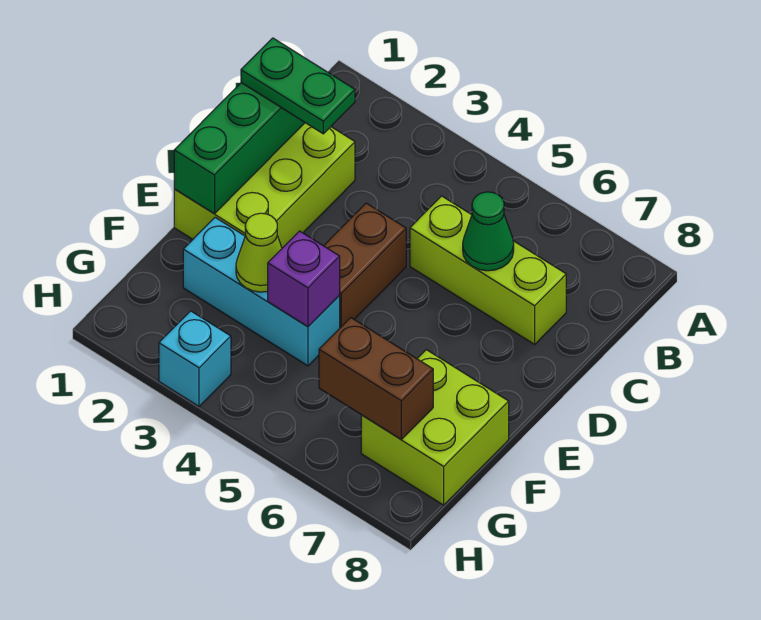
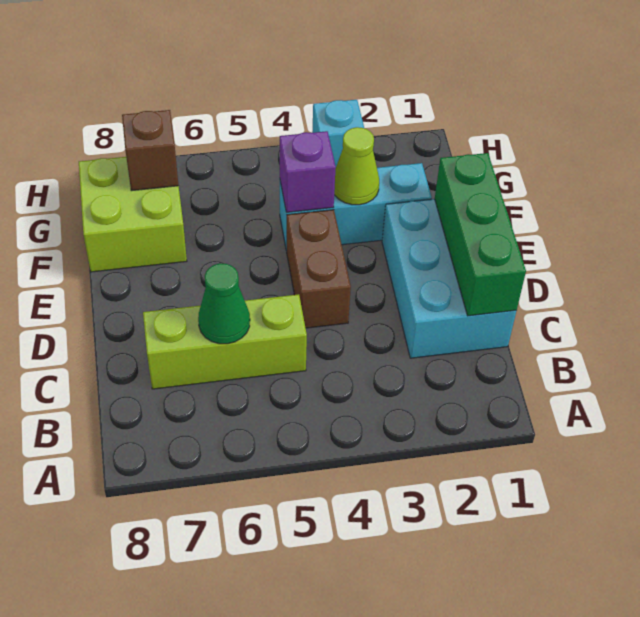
lime brick C1:E2 level 1 -> cyan brick C1:E2 level 1
green plate C1:C2 level 3 -> none
brown brick G6:G7 level 2 -> brown brick G7 level 2

